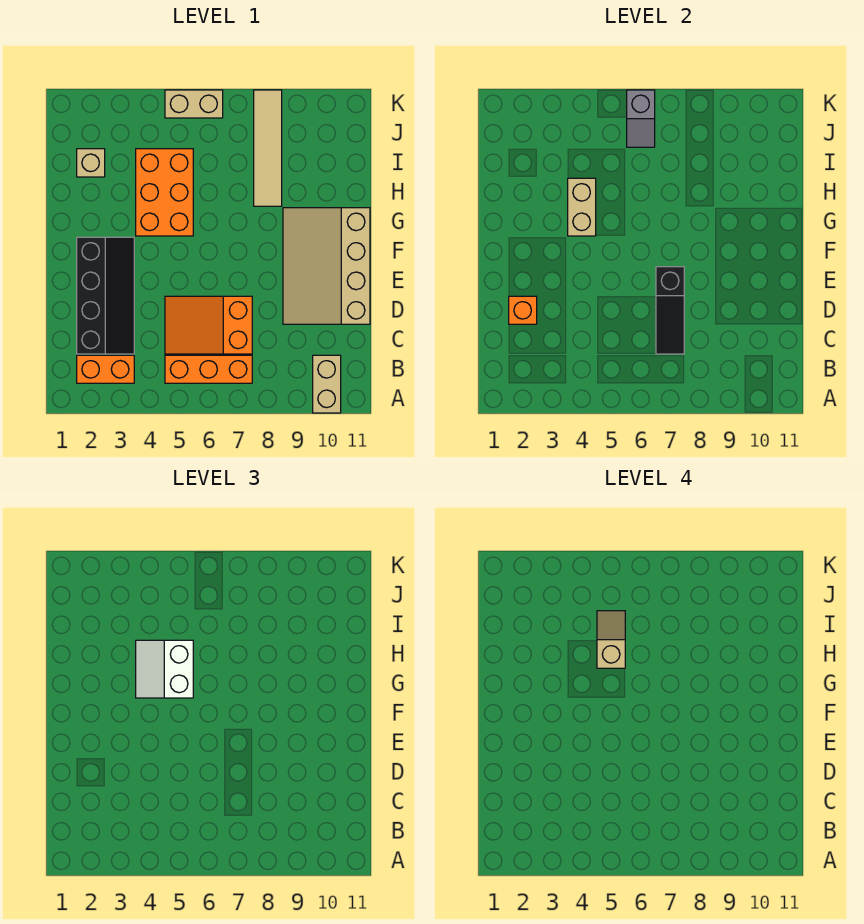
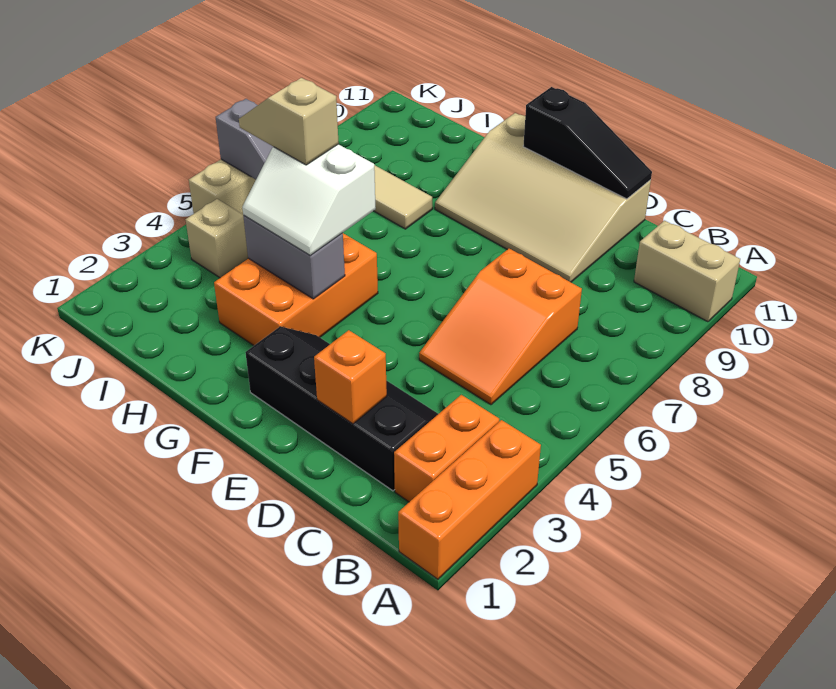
orange brick B5:B7 level 1 -> orange brick A1:A3 level 1
black slope C7:E7 level 2 top E -> black slope D11:F11 level 2 top F
orange brick G4:I5 level 1 -> orange brick G3:H5 level 1
tan brick G4:H4 level 2 -> grey brick G4:H4 level 2
tan brick I2 level 1 -> tan brick J4 level 1

